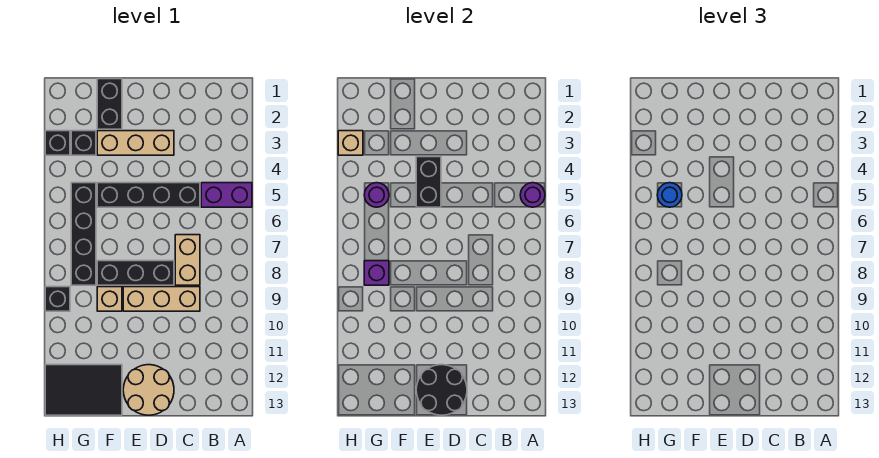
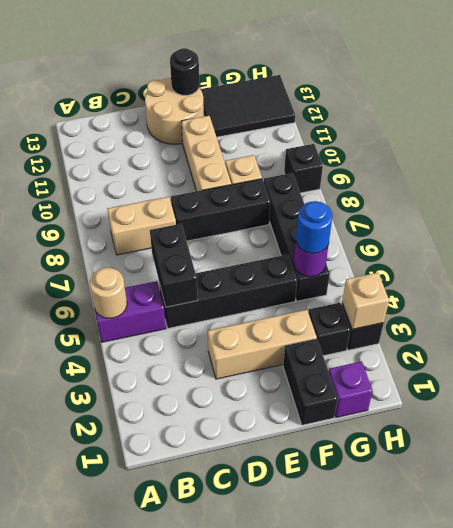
purple round brick A5 level 2 -> tan round brick A5 level 2
tan brick C7:C8 level 1 -> tan brick B8:C8 level 1
tan brick C9:E9 level 1 -> tan brick E9:E11 level 1
black round brick D12:E13 level 2 -> black round brick E13 level 2
black brick E4:E5 level 2 -> black brick C5:C6 level 2
purple brick G8 level 2 -> purple brick G1 level 1

